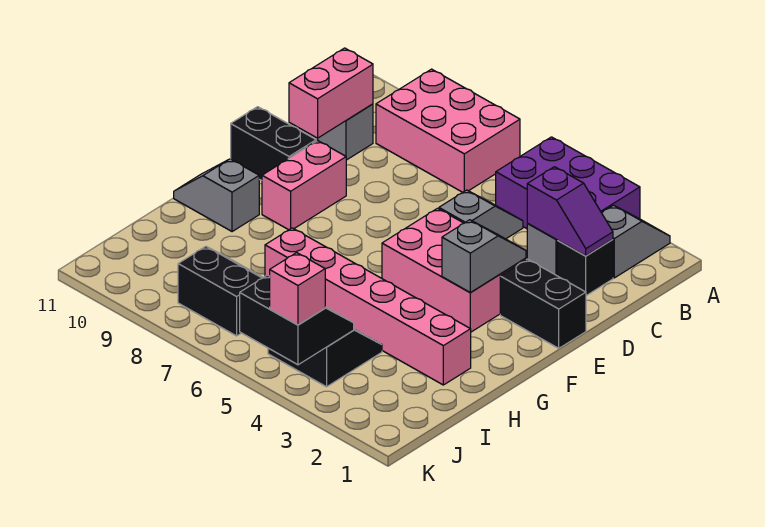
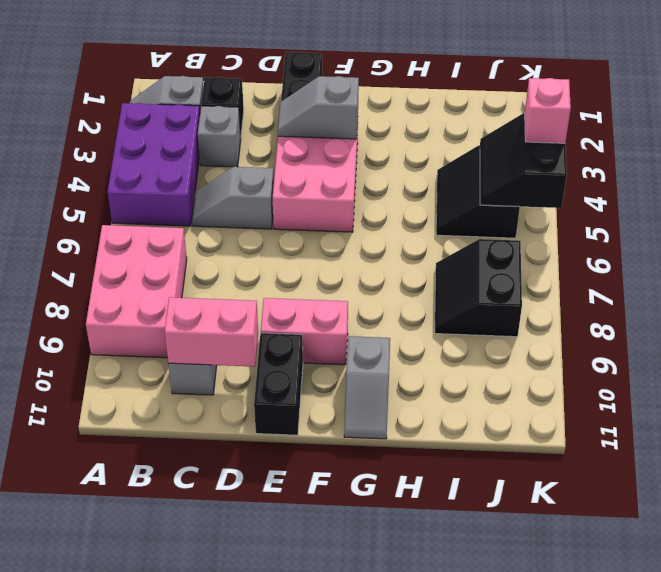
purple slope C2:C3 level 2 top 3 -> none
pink brick H2:H7 level 1 -> none

